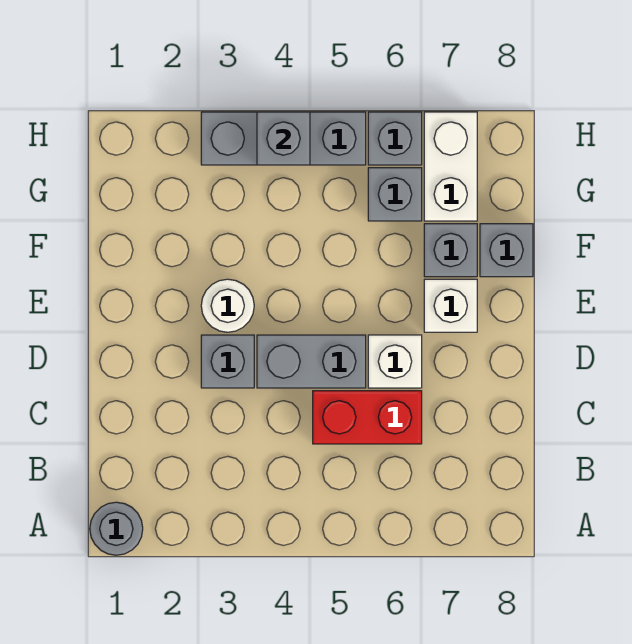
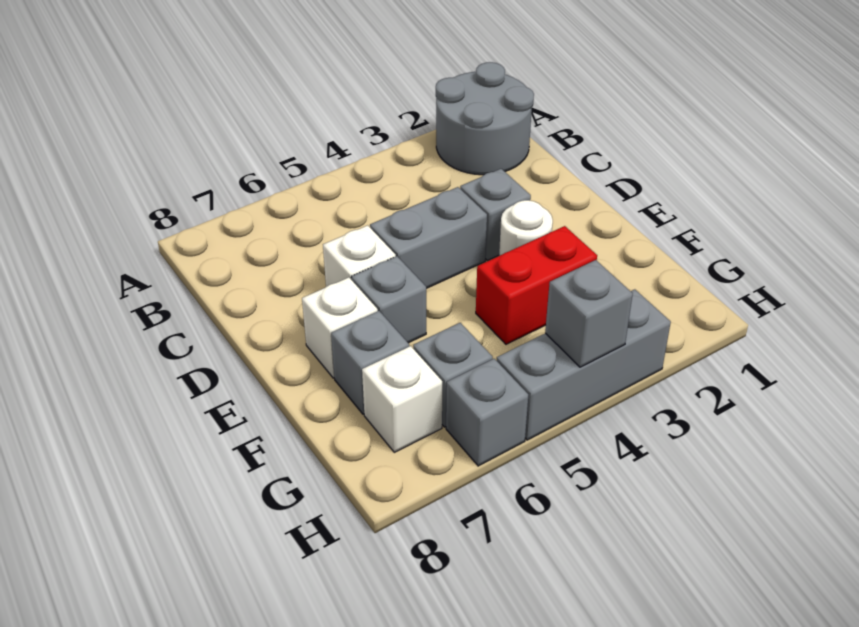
grey round brick A1 level 1 -> grey round brick A1:B2 level 1
red brick C5:C6 level 1 -> red brick F3:F4 level 1
grey brick F8 level 1 -> grey brick E6 level 1
white brick G7:H7 level 1 -> white brick G7 level 1

